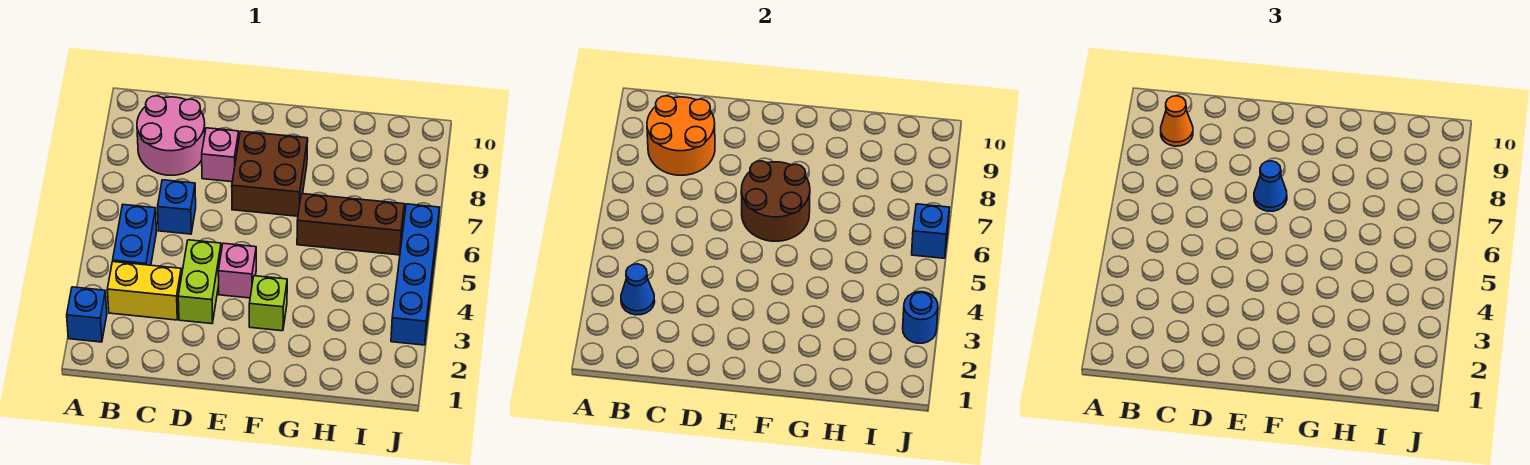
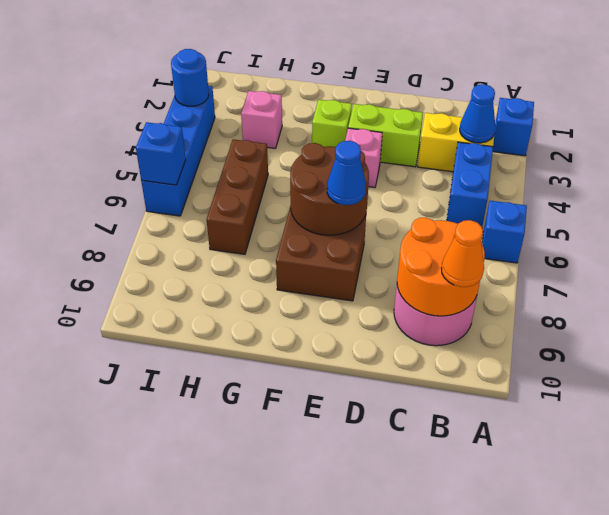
blue brick C6 level 1 -> blue brick A6 level 1
lime brick D3:D4 level 1 -> lime brick D3:E3 level 1
pink brick D8 level 1 -> pink brick H3 level 1
brown brick G6:I6 level 1 -> brown brick H5:H7 level 1

